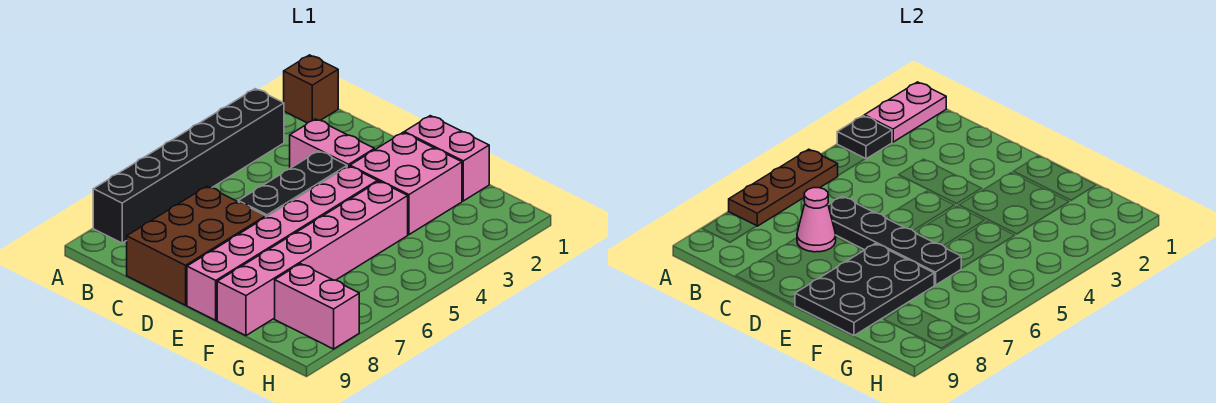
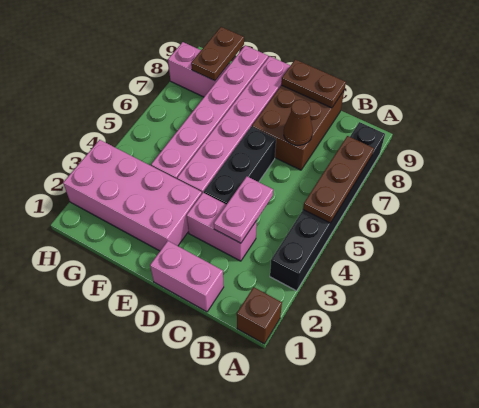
pink plate A1:A2 level 2 -> pink plate C3:C4 level 2
black plate A3 level 2 -> none
black plate C6:F6 level 2 -> none
pink cone C7 level 2 -> brown cone C7 level 2
none -> brown plate C9:D9 level 2
pink brick E1:F1 level 1 -> pink brick C1:D1 level 1
pink brick E2:F3 level 1 -> pink brick E2:H3 level 1
black plate E7:F9 level 2 -> none
none -> brown plate G8:G9 level 2

